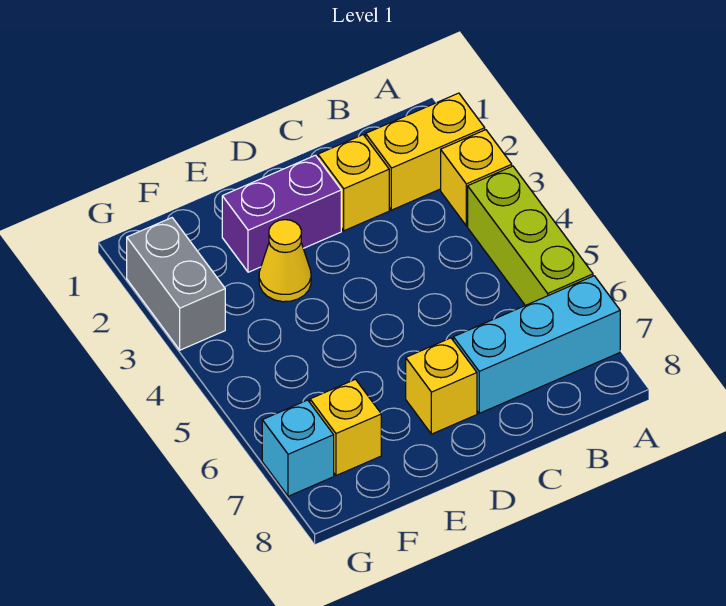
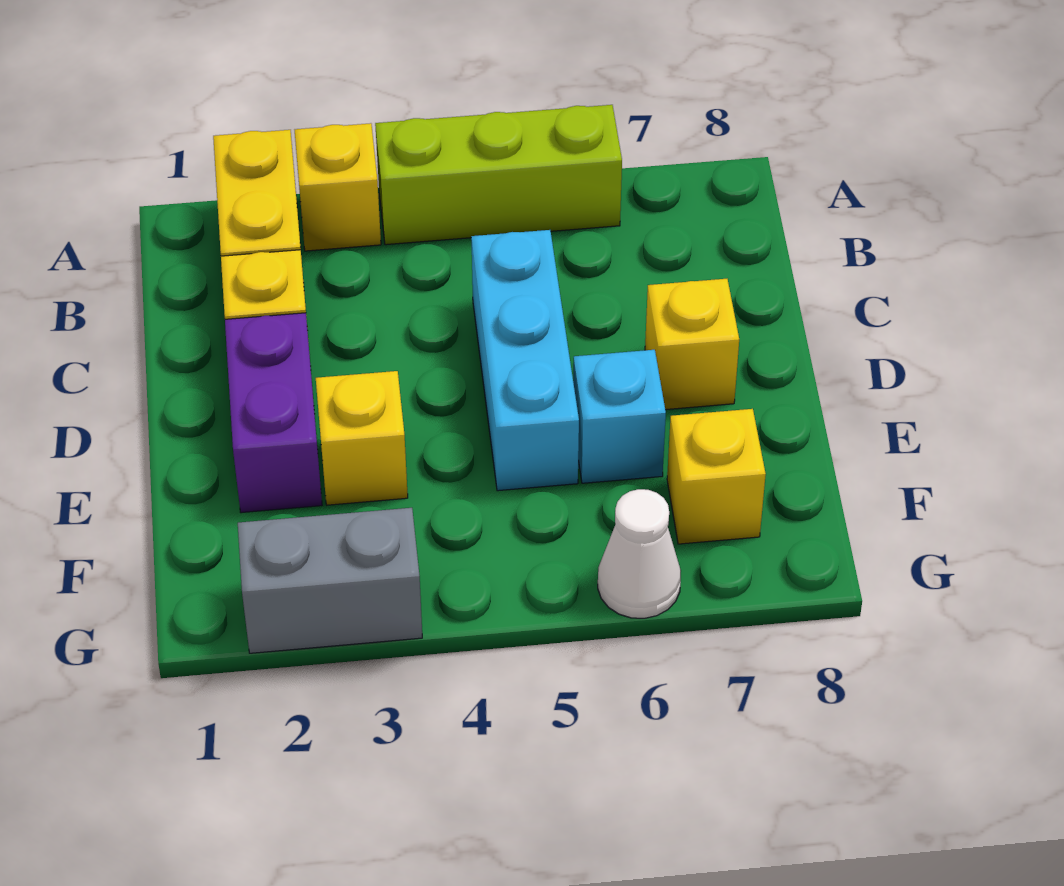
cyan brick A7:C7 level 1 -> cyan brick C5:E5 level 1
yellow cone E3 level 1 -> yellow brick E3 level 1
none -> white cone G6 level 1
cyan brick G7 level 1 -> cyan brick E6 level 1

